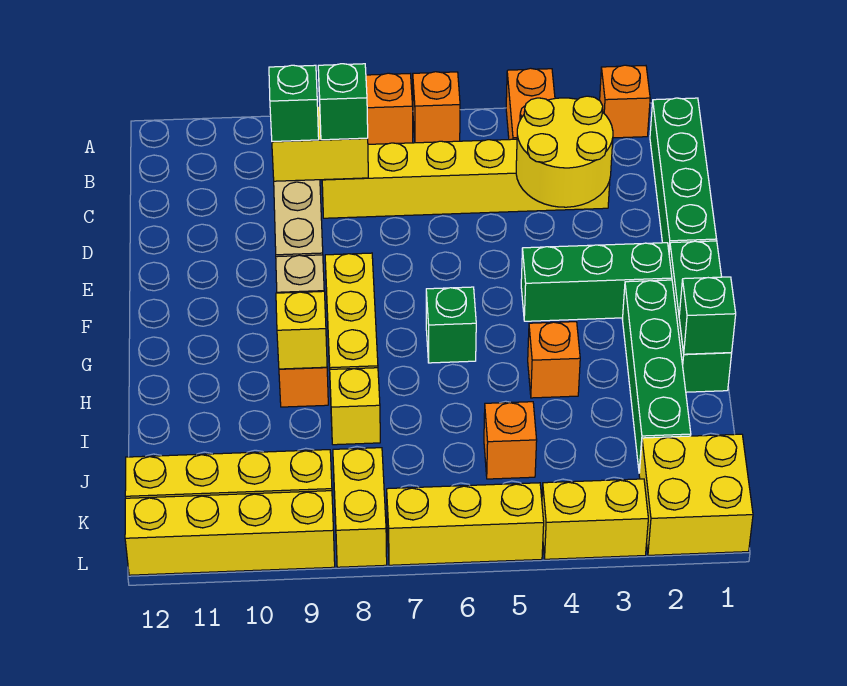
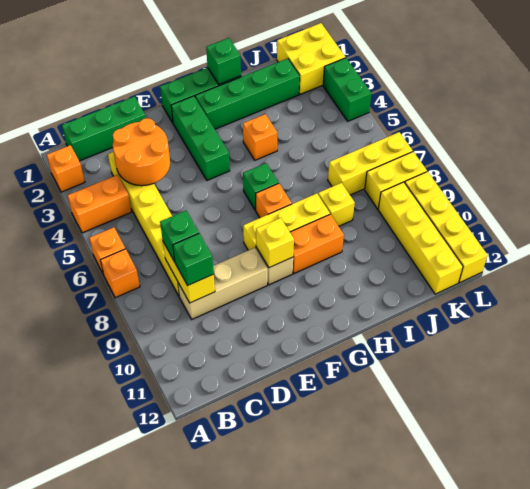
green brick B1:E1 level 1 -> green brick B1:D1 level 1
yellow round brick C3:D4 level 2 -> orange round brick C3:D4 level 2
yellow brick H9 level 2 -> yellow brick F9 level 2
orange brick J5 level 1 -> orange brick G7 level 1
yellow brick L3:L4 level 1 -> green brick L3:L4 level 1
yellow brick L5:L7 level 1 -> yellow brick J7:L7 level 1

